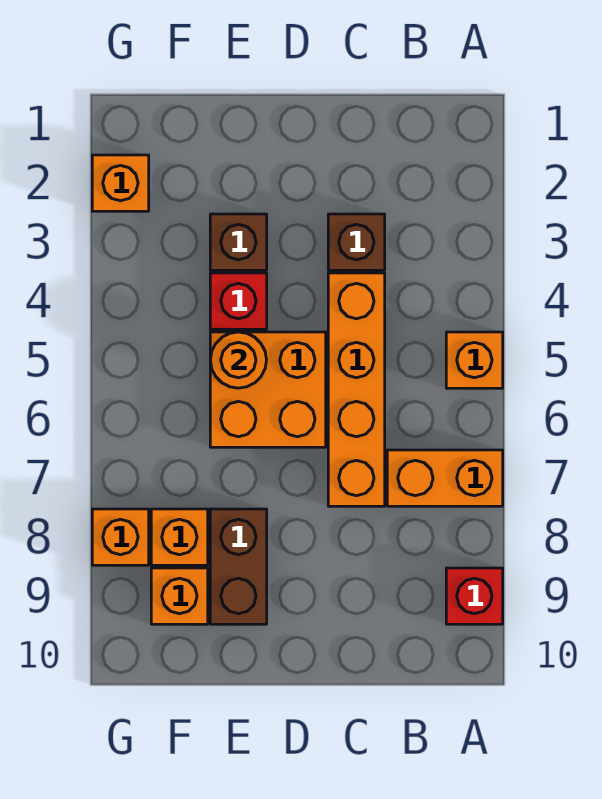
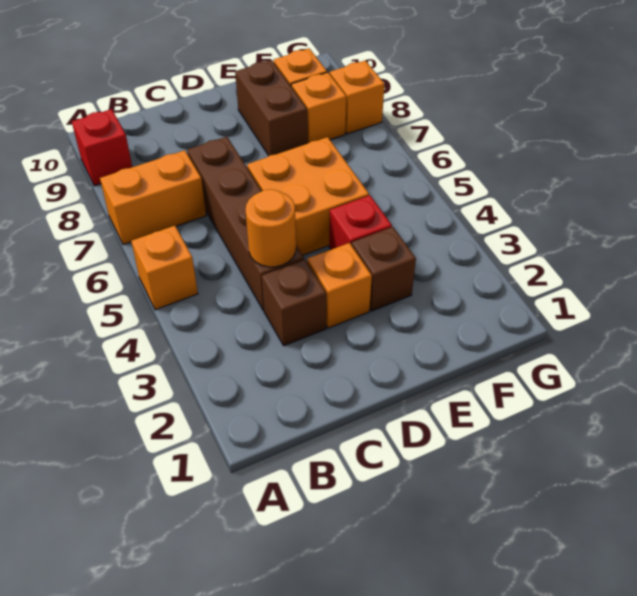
orange brick C4:C7 level 1 -> brown brick C4:C7 level 1
orange round brick E5 level 2 -> orange round brick C4 level 2
orange brick G2 level 1 -> orange brick D3 level 1

